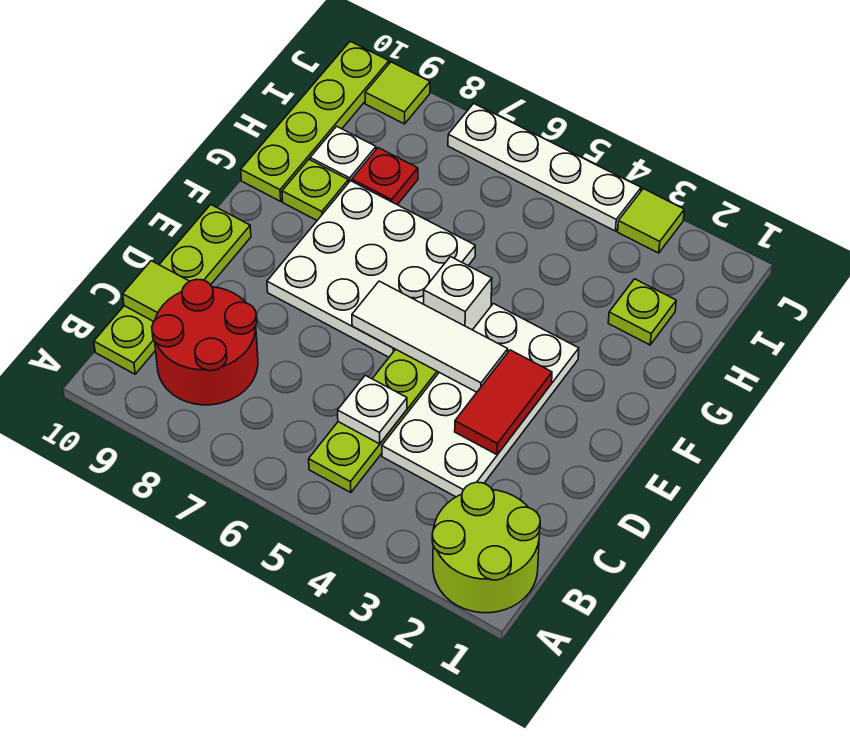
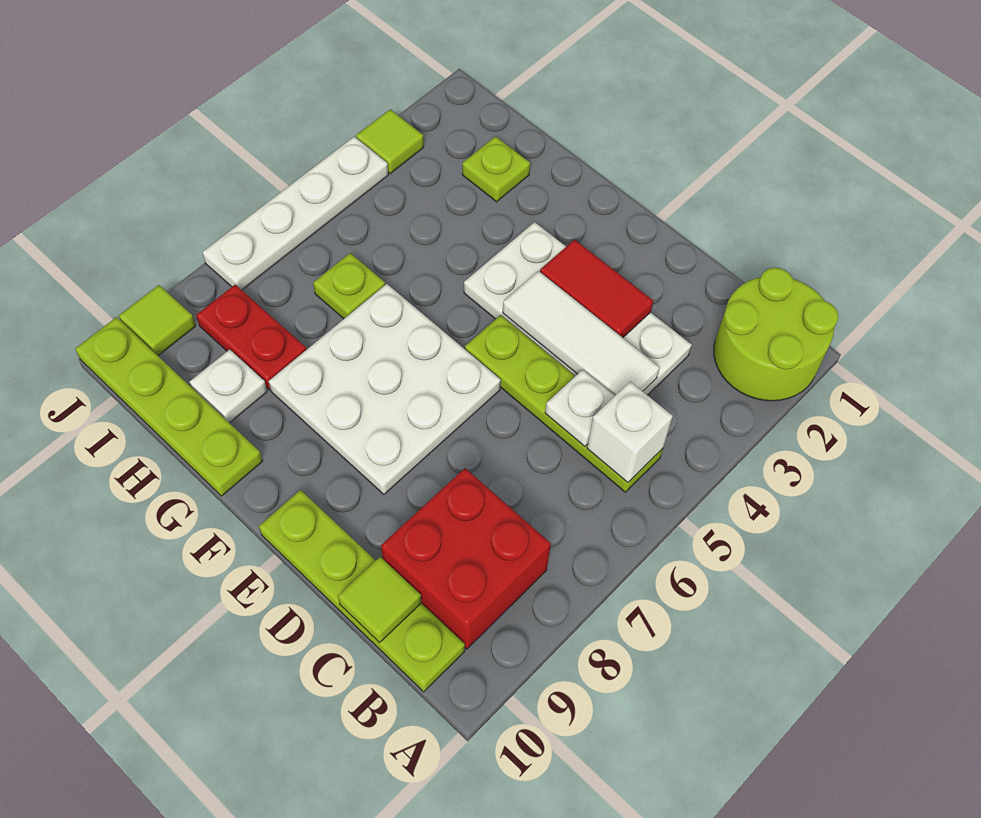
red round brick B8:C9 level 1 -> red brick B8:C9 level 1
white tile E4:E6 level 2 -> white tile C4:E4 level 2
white brick F5 level 1 -> white brick B5 level 2
lime plate G9 level 1 -> lime plate H6 level 1
red plate H8 level 1 -> red plate H8:I8 level 1

